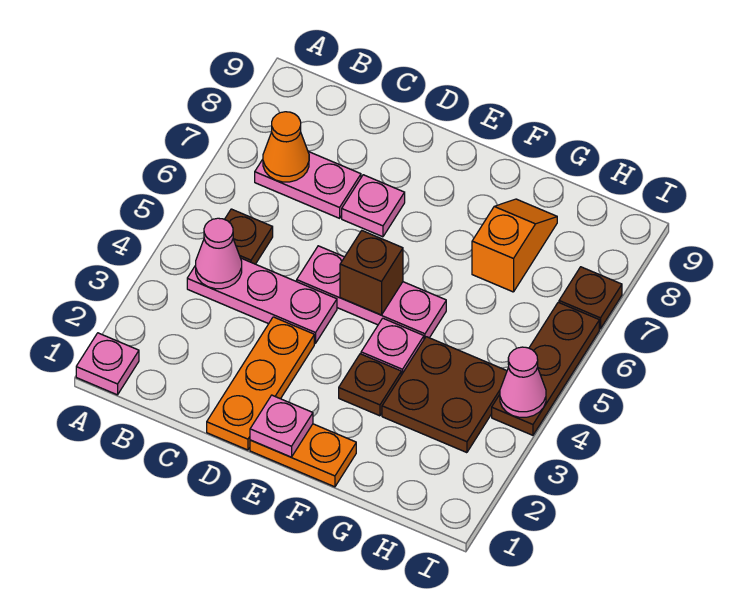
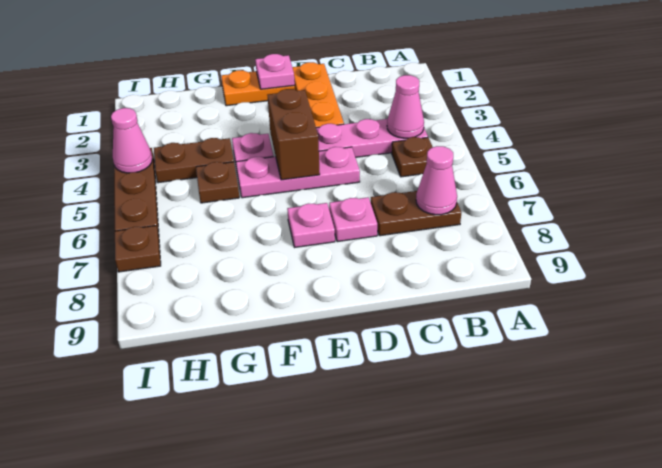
pink plate A1 level 1 -> pink plate E7 level 1
pink plate B7:C7 level 1 -> brown plate B7:C7 level 1
orange cone B7 level 2 -> pink cone B7 level 2
brown brick E5 level 2 -> brown brick E4:E5 level 2
brown plate F3 level 1 -> brown plate G5 level 1
brown plate G3:H4 level 1 -> brown plate G4:H4 level 1
orange slope G7:G8 level 1 top 7 -> none

